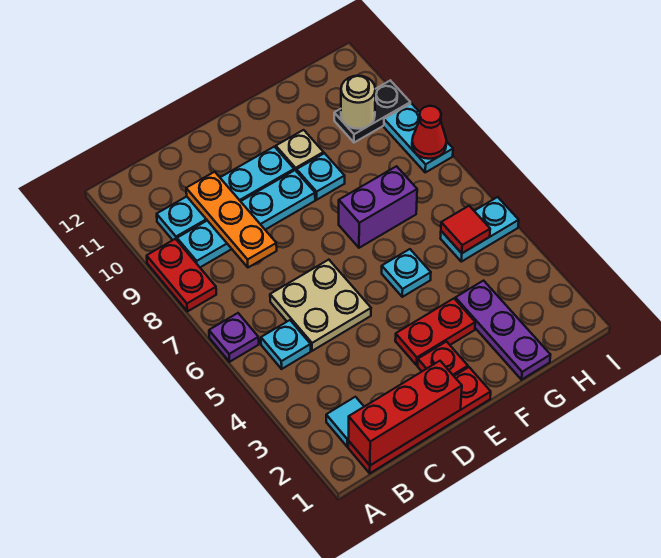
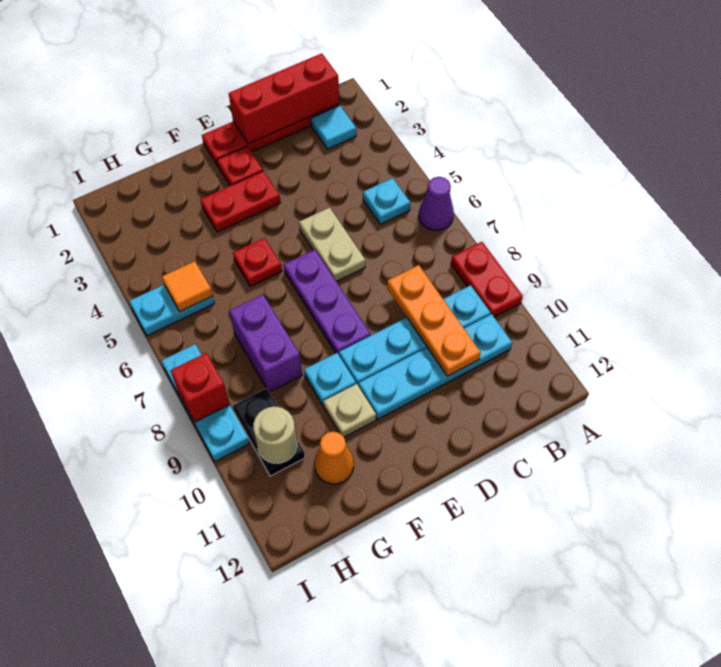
purple plate A6 level 1 -> purple cone A6 level 1
tan plate C5:D6 level 1 -> tan plate D5:D6 level 1
cyan plate F5 level 1 -> red plate F5 level 1
purple brick F7:G7 level 1 -> purple brick G7:G8 level 1
purple plate G1:G3 level 1 -> purple plate E6:E8 level 1
none -> orange cone G11 level 1
red tile H5 level 2 -> orange tile H5 level 2
black plate H10:I10 level 1 -> black plate H9:H10 level 1
cyan plate I8:I9 level 1 -> cyan plate I7:I9 level 1
red cone I8 level 2 -> red brick I8 level 2

